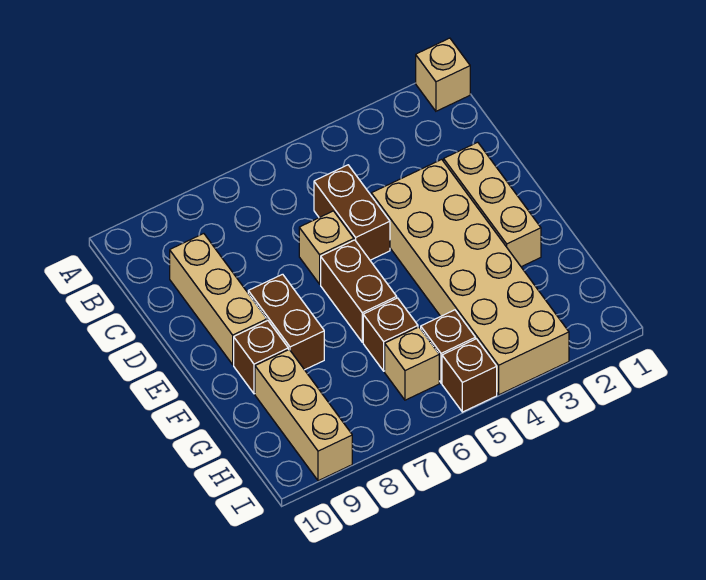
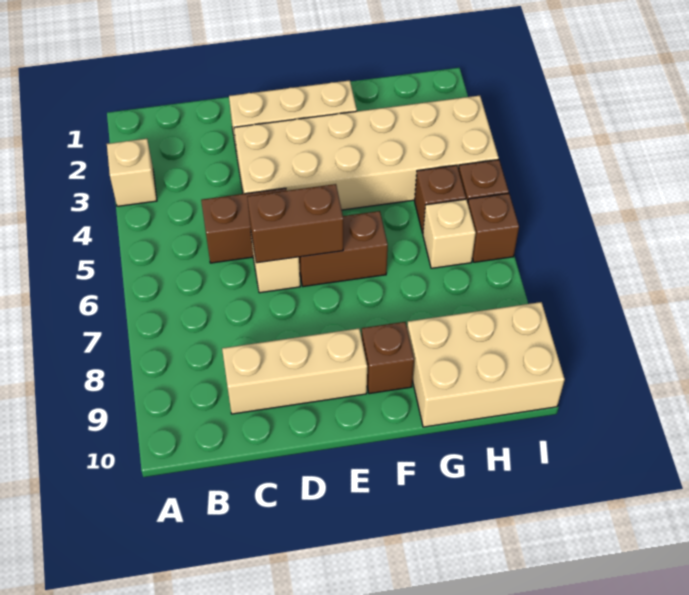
tan brick A1 level 1 -> tan brick A3 level 1
brown brick E8:F8 level 1 -> brown brick D6:E6 level 2
brown brick G6 level 1 -> brown brick I6 level 1
tan brick G9:I9 level 1 -> tan brick G9:I10 level 1

